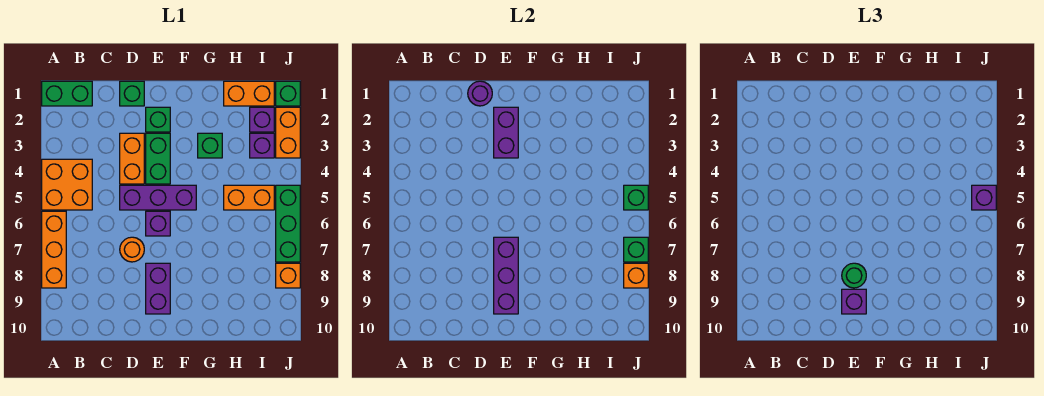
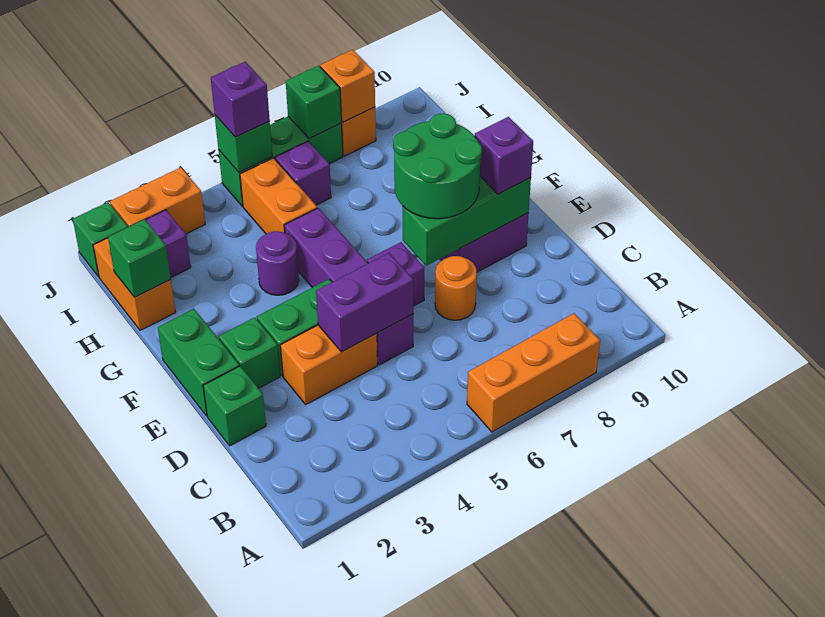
green brick A1:B1 level 1 -> green brick E1:F1 level 1
orange brick A4:B5 level 1 -> none
purple round brick D1 level 2 -> purple round brick G4 level 1
purple brick D5:F5 level 1 -> purple brick D5:G5 level 1
purple brick E2:E3 level 2 -> purple brick D4:D5 level 2
purple brick E7:E9 level 2 -> green brick E7:E9 level 2
green round brick E8 level 3 -> green round brick E7:F8 level 3
green brick G3 level 1 -> green brick H1 level 2
purple brick I3 level 1 -> purple brick I6 level 1

